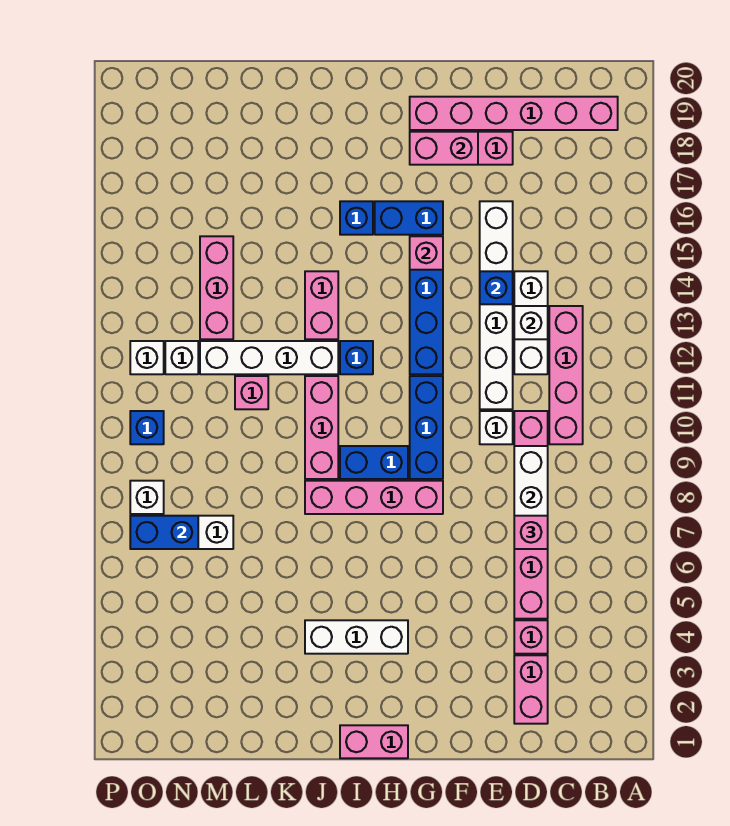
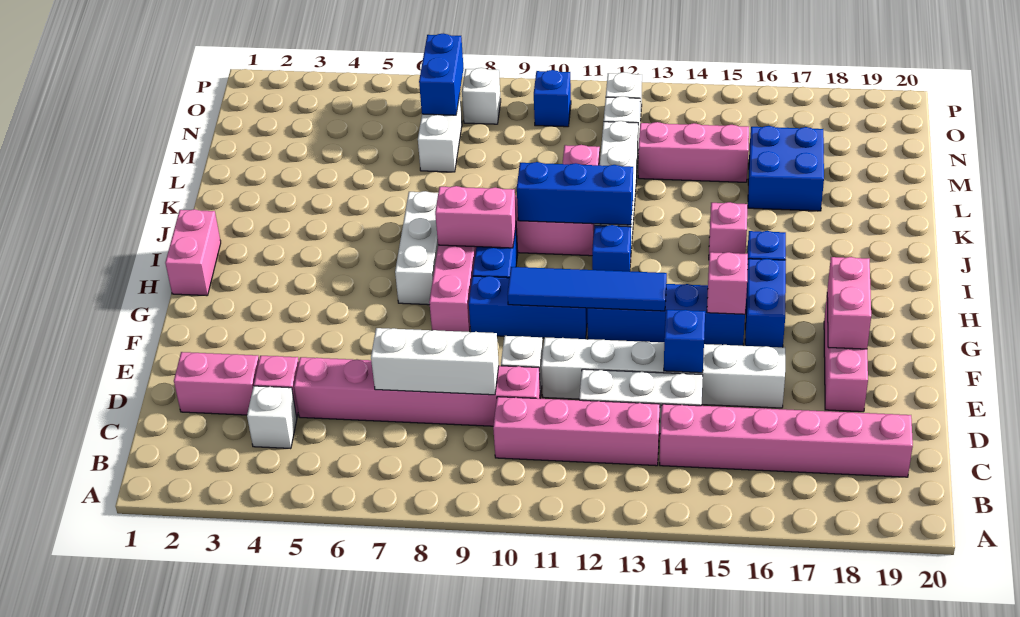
pink brick B19:G19 level 1 -> pink brick C14:C19 level 1
pink brick D7 level 3 -> pink brick J15 level 1
white brick D13 level 2 -> white brick C4 level 1
none -> blue tile G10:G13 level 2
white brick H4:J4 level 1 -> white brick H7:J7 level 1
none -> blue brick J10:J12 level 2
pink brick J13:J14 level 1 -> pink brick I8:I9 level 2
none -> blue brick L16:M17 level 1

